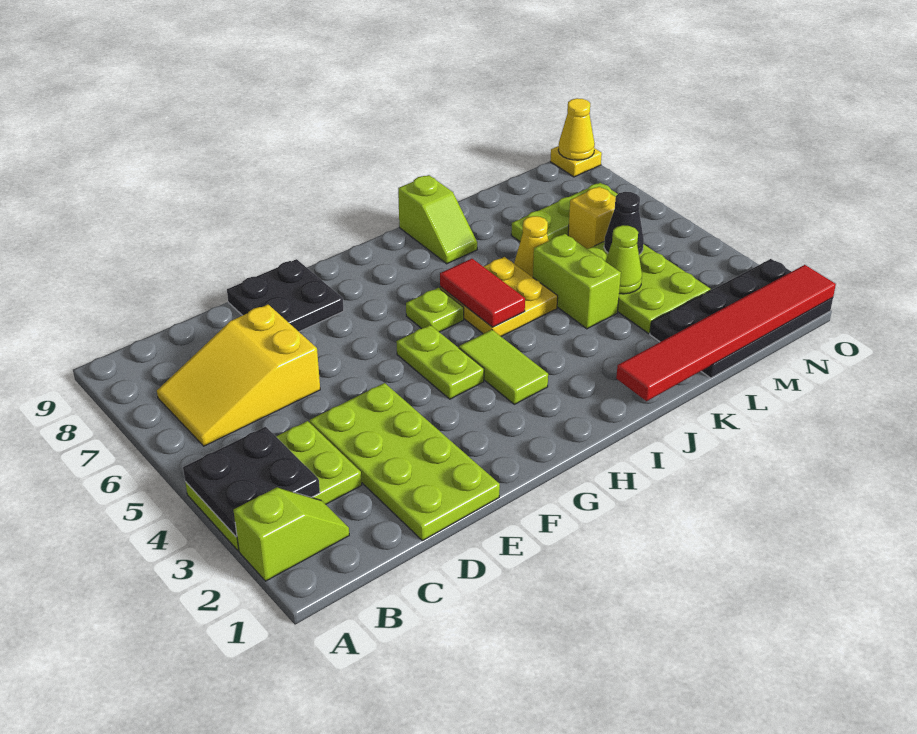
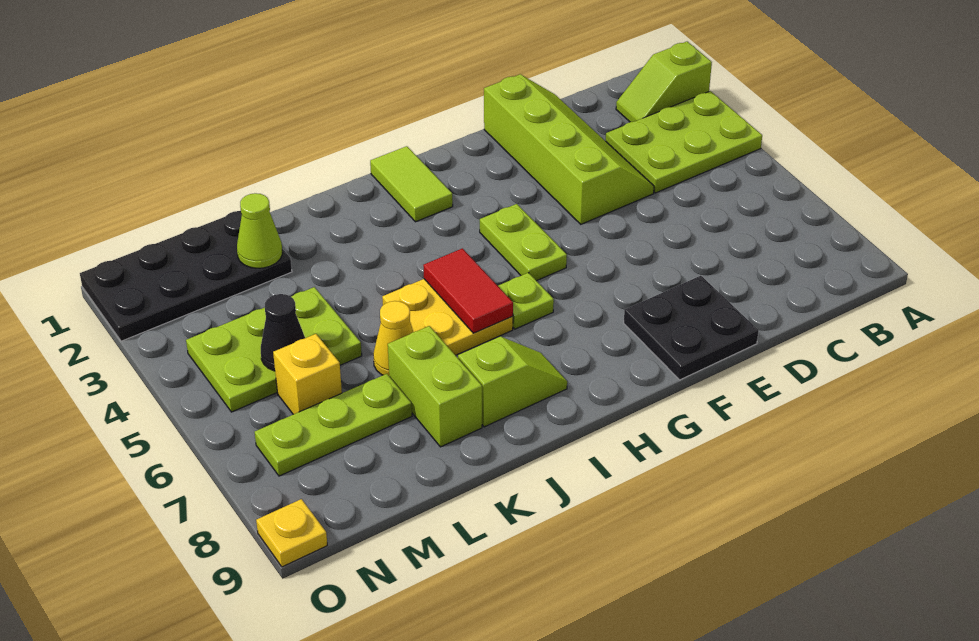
black plate A3:B4 level 2 -> none
yellow slope B6:D7 level 1 top D -> none
lime plate D1:E4 level 1 -> lime slope D1:E4 level 1 top E
lime tile H3:H4 level 1 -> lime tile H1:H2 level 1
red tile J1:O1 level 2 -> none
lime slope J8:J9 level 1 top 9 -> lime slope I8:J8 level 1 top J
lime brick K4:K5 level 1 -> lime brick K7:K8 level 1
lime plate L3:M5 level 1 -> lime plate L4:N5 level 1
lime cone L4 level 2 -> lime cone L2 level 2
yellow cone O9 level 2 -> none

